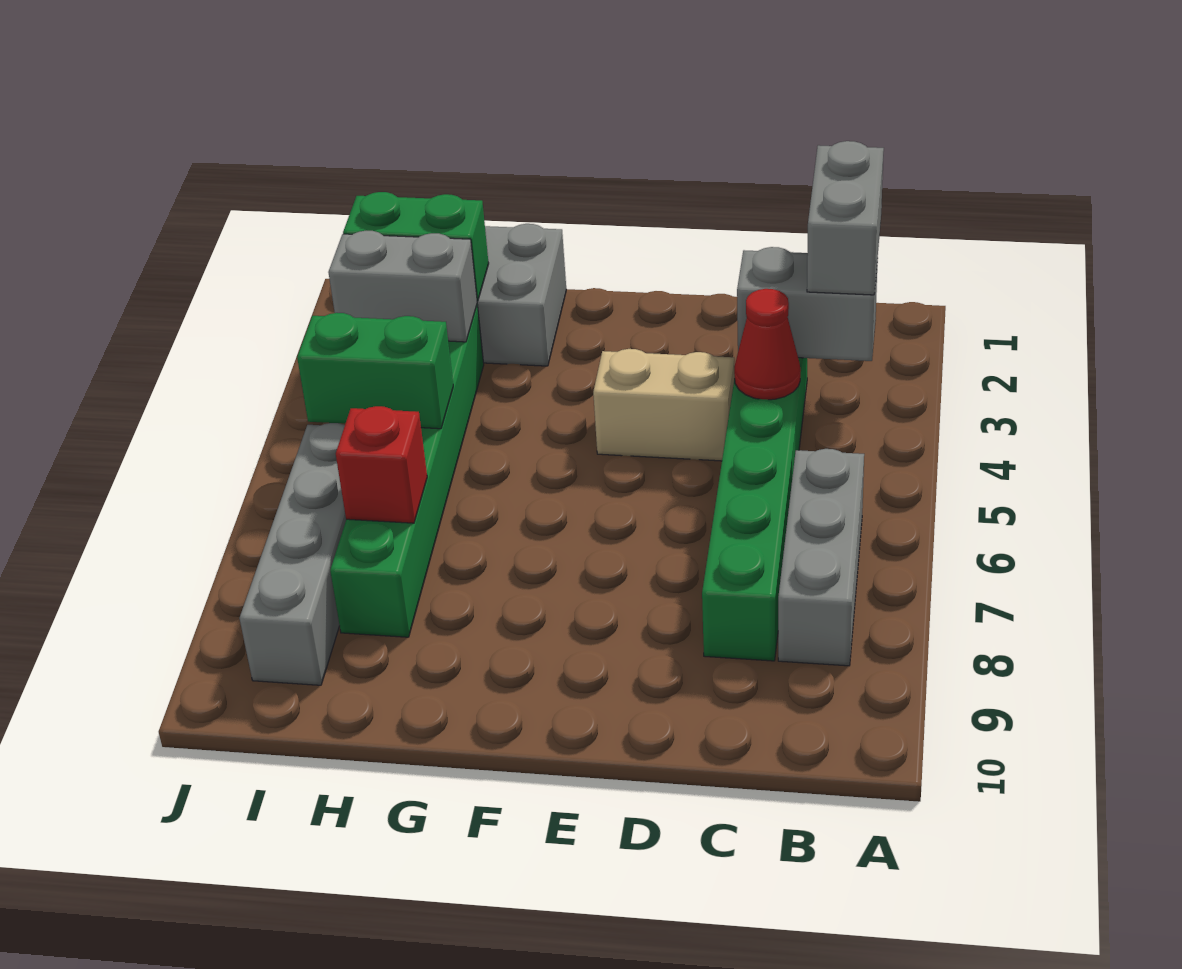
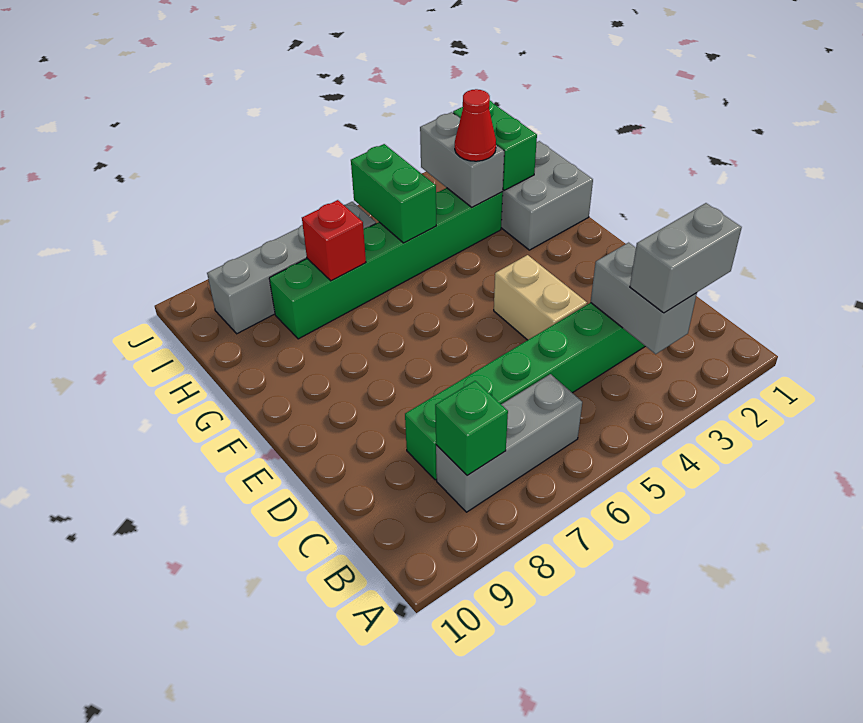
none -> green brick B8 level 2
red cone C4 level 2 -> red cone H3 level 3

